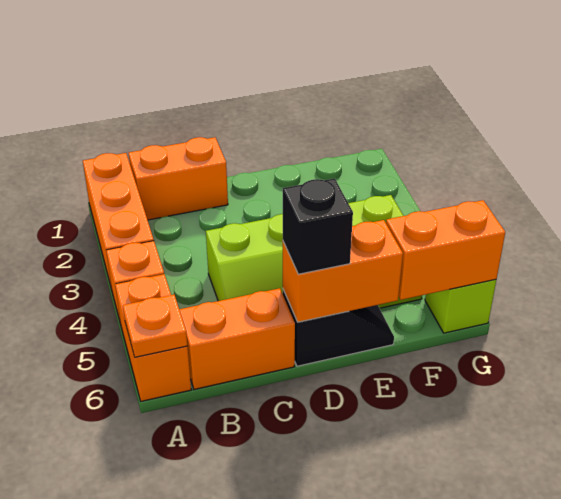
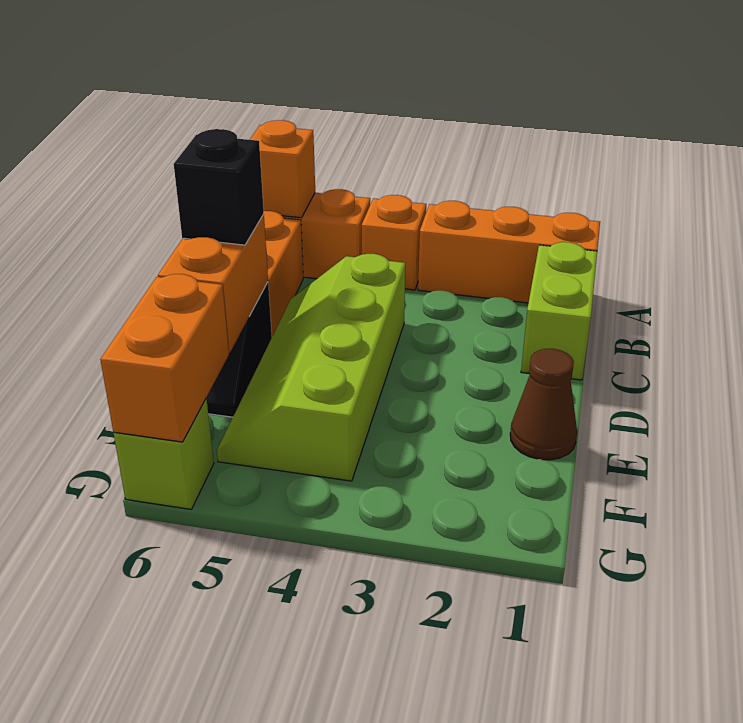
orange plate A6 level 2 -> orange brick A6 level 2
orange brick B1:C1 level 1 -> lime brick B1:C1 level 1
none -> brown cone E1 level 1

